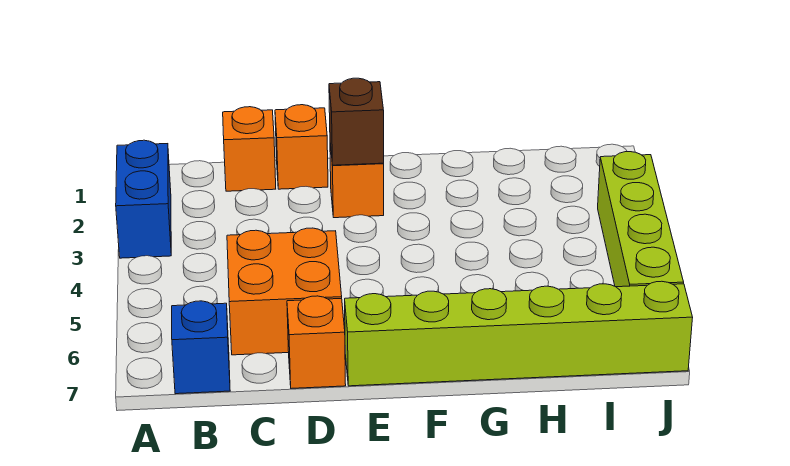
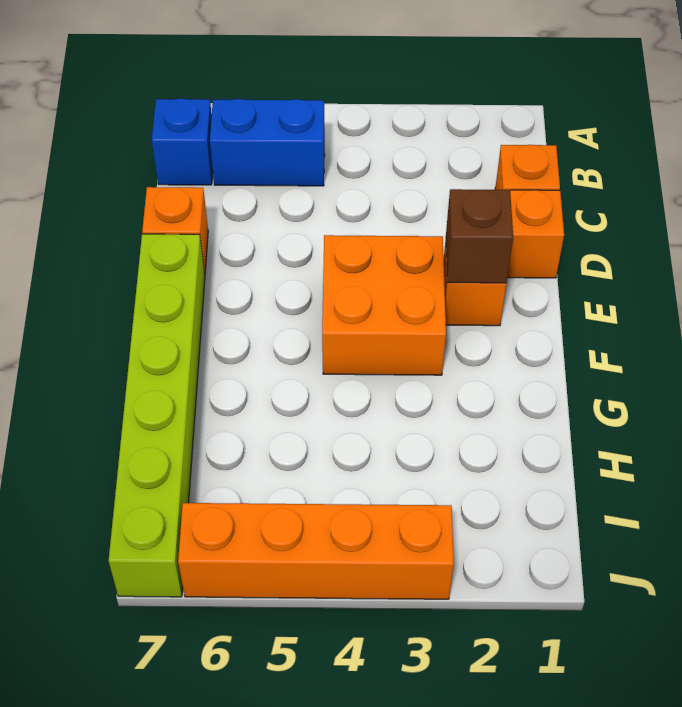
blue brick A2:A3 level 1 -> blue brick B5:B6 level 1
orange brick C5:D6 level 1 -> orange brick E3:F4 level 1
lime brick J3:J6 level 1 -> orange brick J3:J6 level 1

